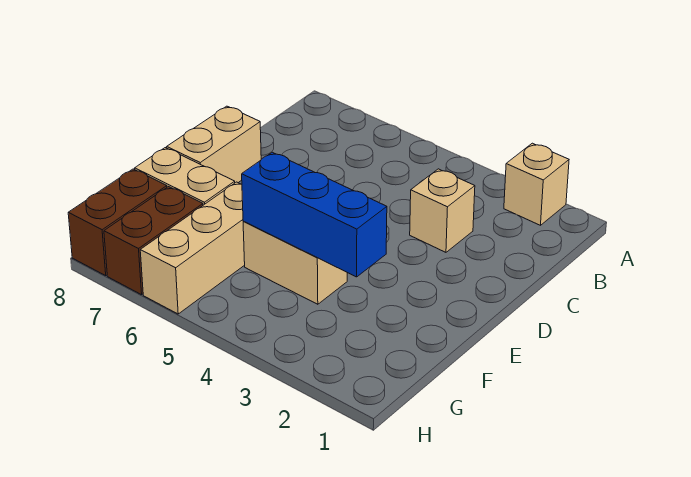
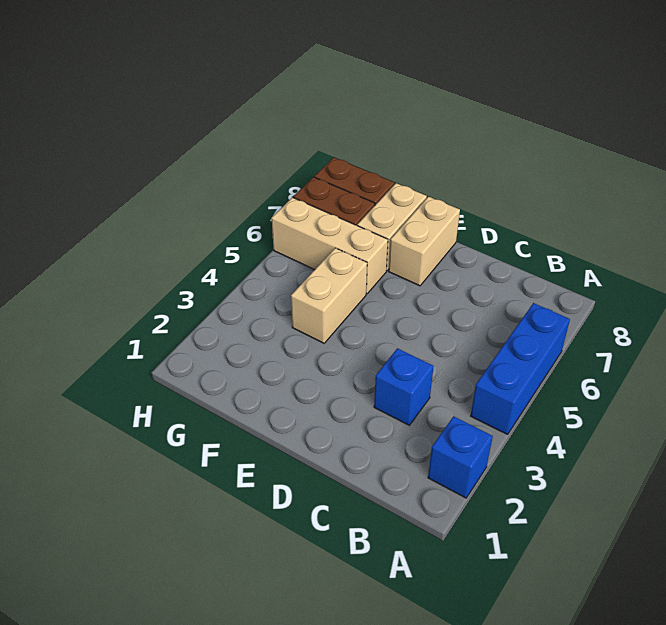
tan brick A2 level 1 -> blue brick A2 level 1
tan brick C3 level 1 -> blue brick C3 level 1
tan brick D8:E8 level 1 -> tan brick E7:E8 level 1
blue brick F3:F5 level 2 -> blue brick A4:A6 level 1

